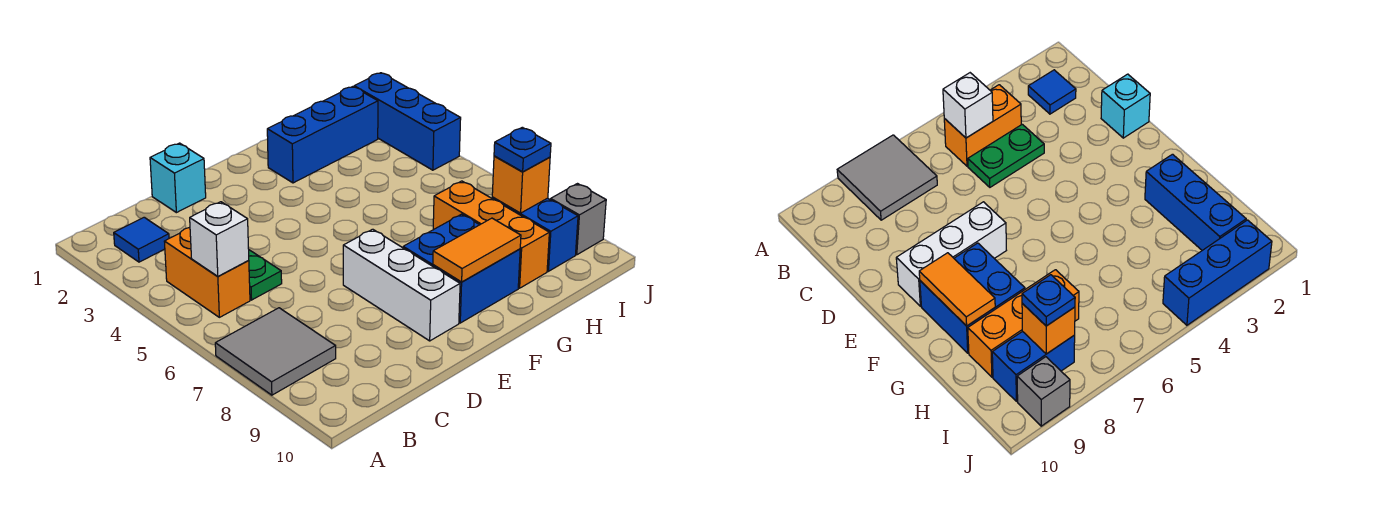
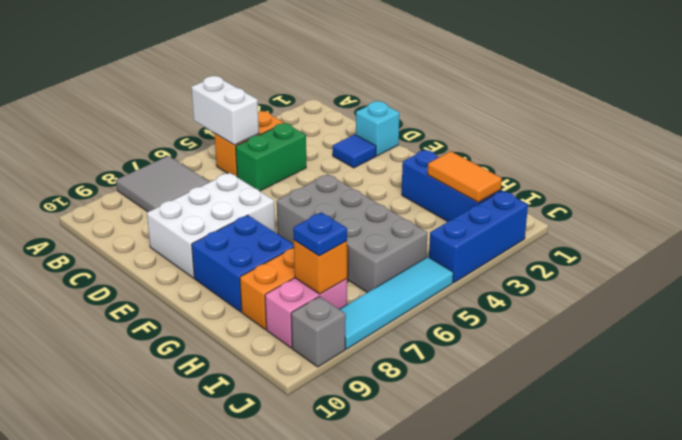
blue tile B2 level 1 -> blue tile D2 level 1
white brick B5 level 2 -> white brick A5:B5 level 2
green plate C4:C5 level 1 -> green brick C4:C5 level 1
white brick E7:E9 level 1 -> white brick D7:E9 level 1
none -> grey brick F5:I6 level 1
orange tile F9:G9 level 2 -> orange tile H2:I2 level 2
blue brick I8:I9 level 1 -> pink brick I8:I9 level 1
none -> cyan tile J5:J8 level 1

